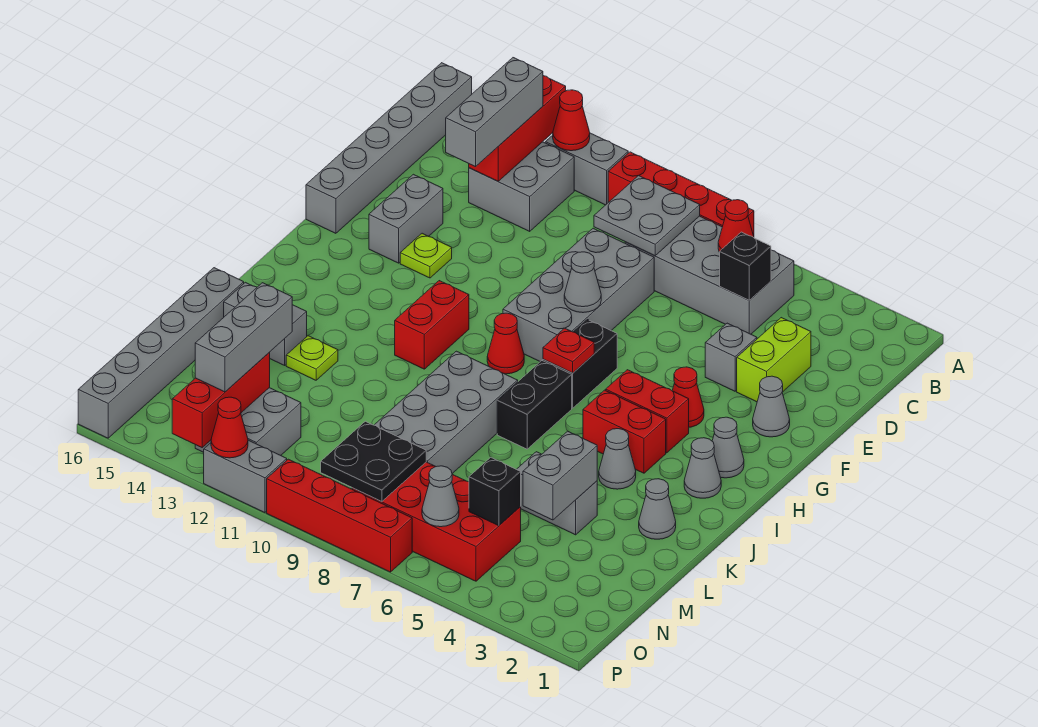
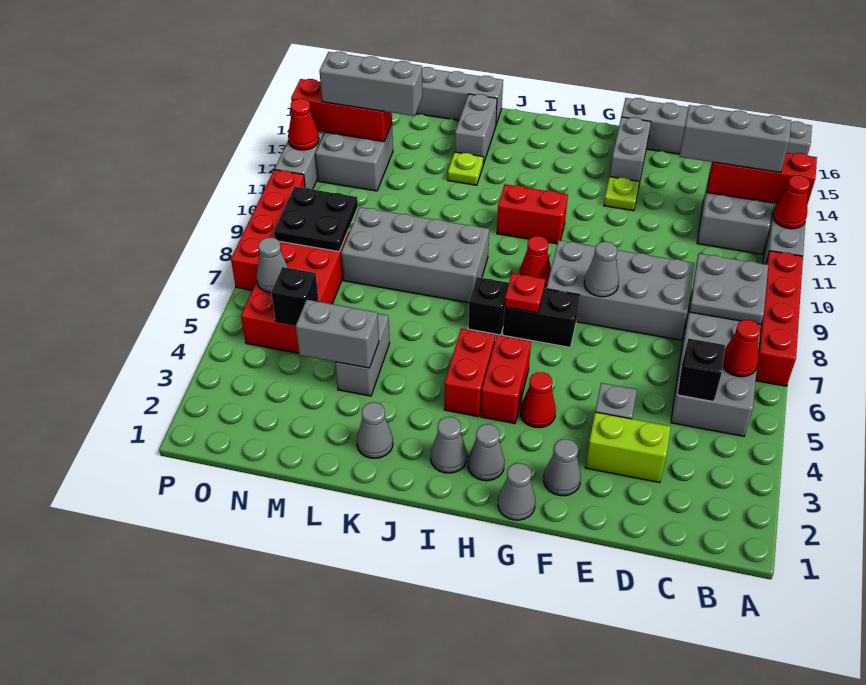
grey brick E14:F14 level 1 -> grey brick F14:F15 level 1
black brick I7:J7 level 1 -> black brick I7 level 1
grey cone J4 level 1 -> grey cone G1 level 1

